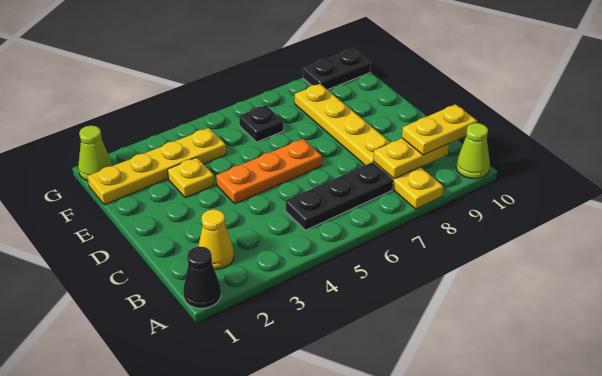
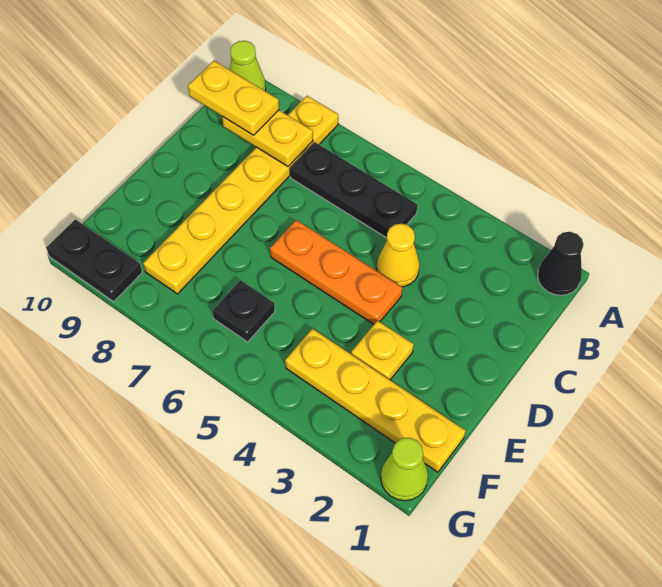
yellow cone B2 level 1 -> yellow cone C4 level 1

